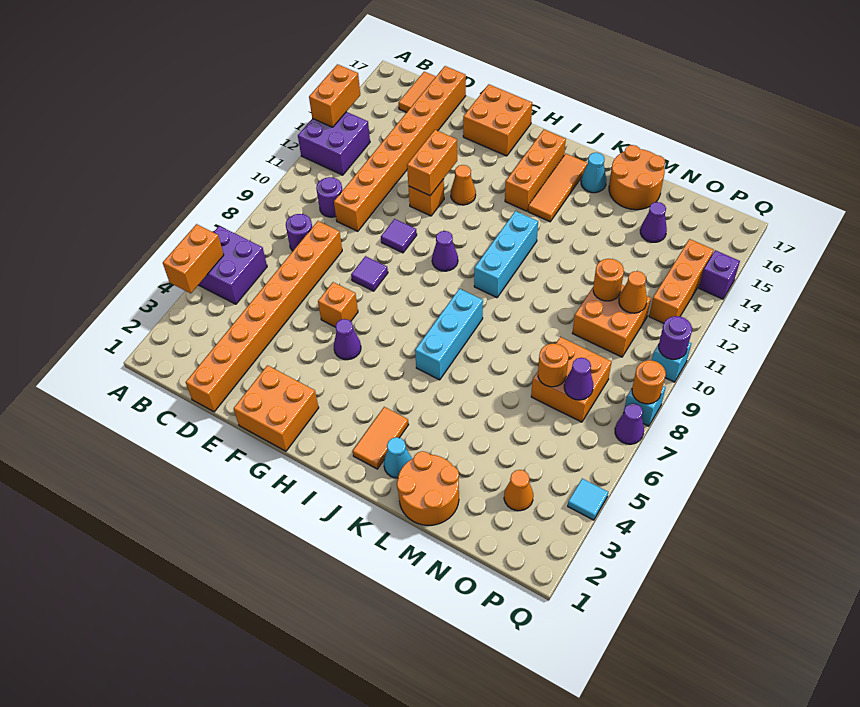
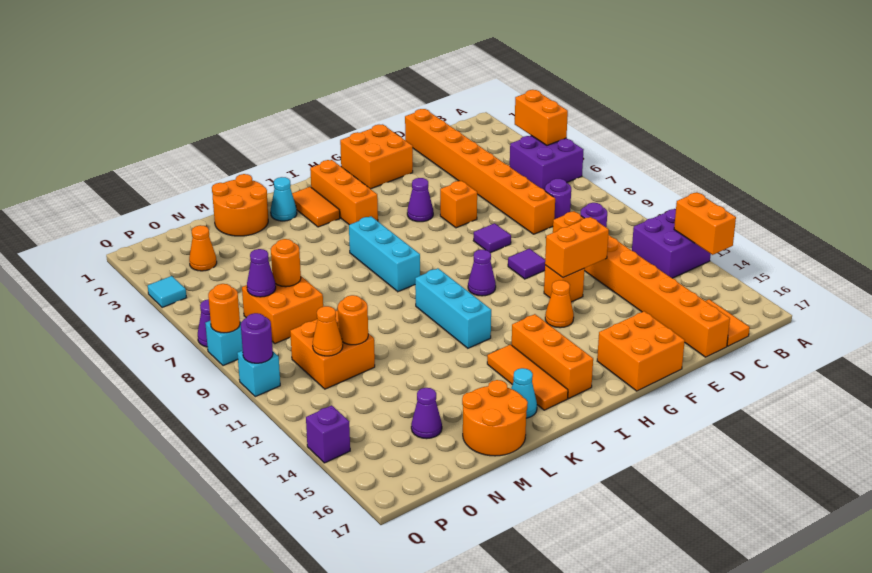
orange brick F12:F13 level 2 -> orange brick E12:F12 level 2
orange brick P12:P14 level 1 -> orange brick I2:I4 level 1

